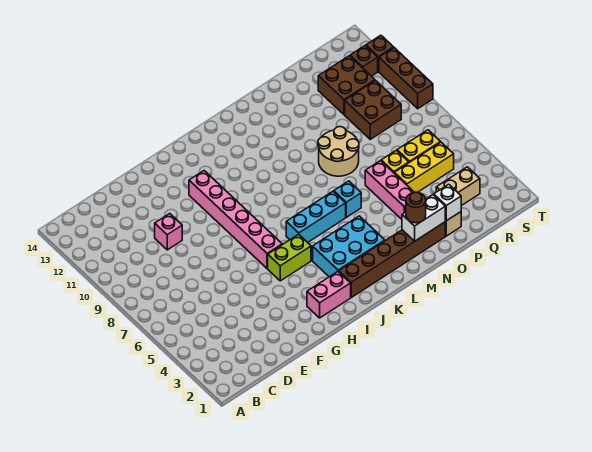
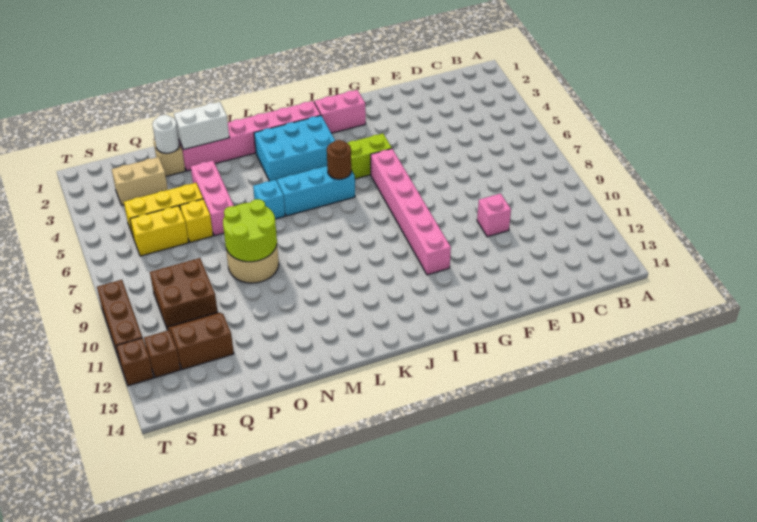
brown brick J2:O2 level 1 -> pink brick J2:O2 level 1
brown round brick N2 level 3 -> brown round brick J6 level 2
none -> lime round brick N8:O9 level 2
white brick P2 level 2 -> white round brick P2 level 2
brown brick Q11:R12 level 1 -> brown slope Q11:R12 level 1 top 12

